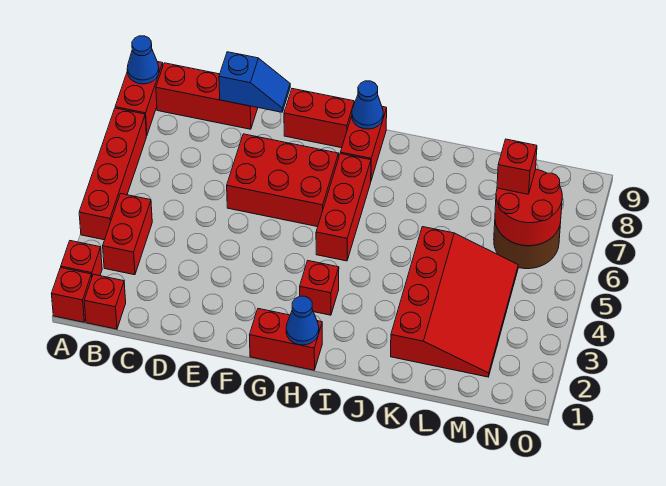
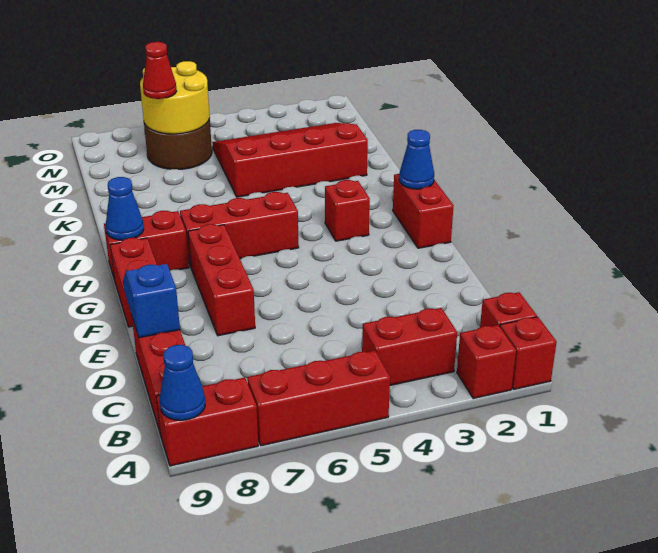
red brick A4:A7 level 1 -> red brick A5:A7 level 1
red brick E6:G7 level 1 -> red brick E7:G7 level 1
red round brick M6:N7 level 2 -> yellow round brick M6:N7 level 2
red brick M7 level 3 -> red cone M7 level 3

